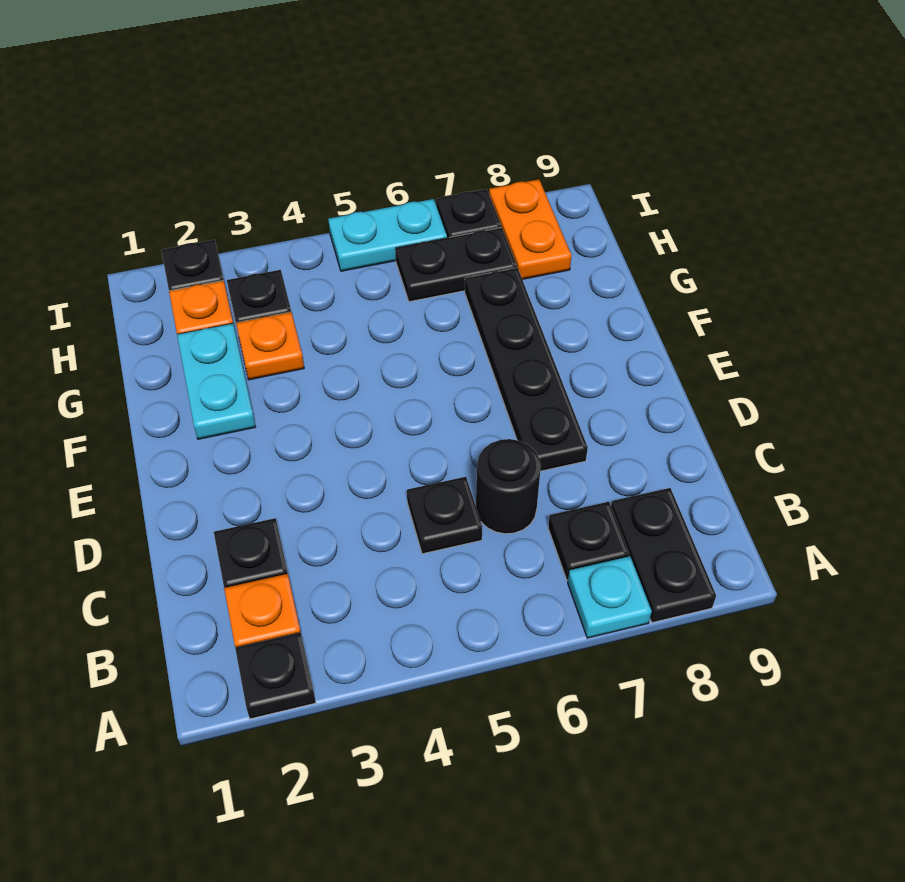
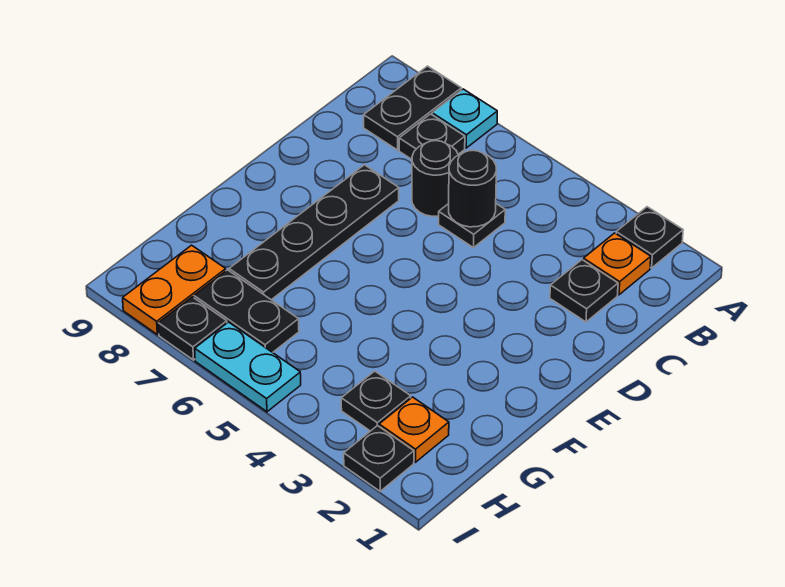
none -> black round brick C5 level 2
cyan plate F2:G2 level 1 -> none
orange plate G3 level 1 -> none

